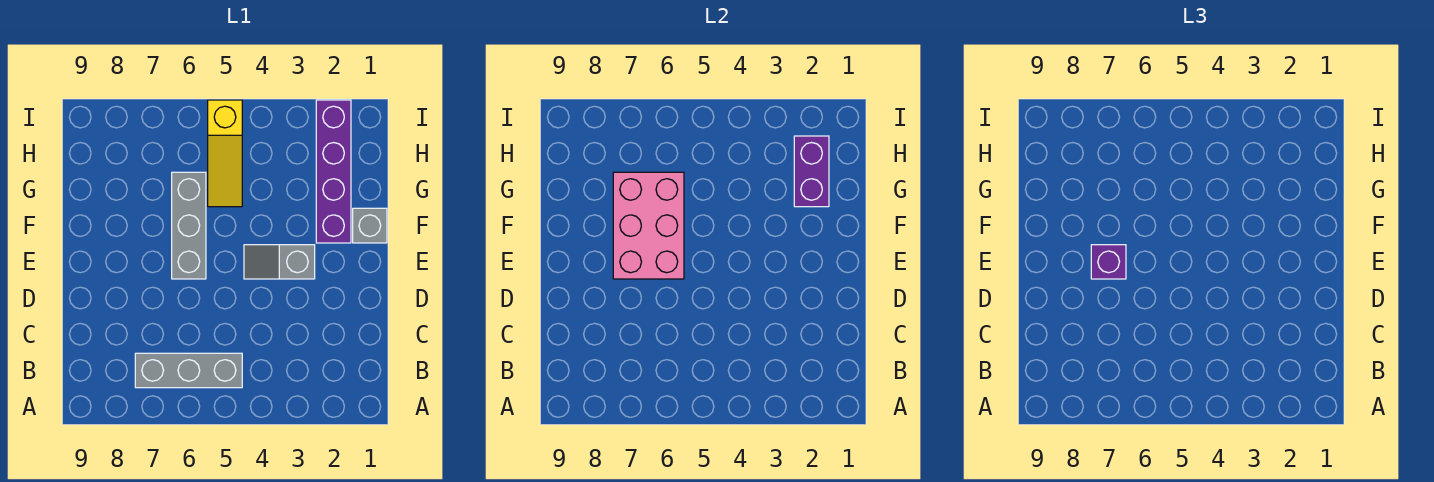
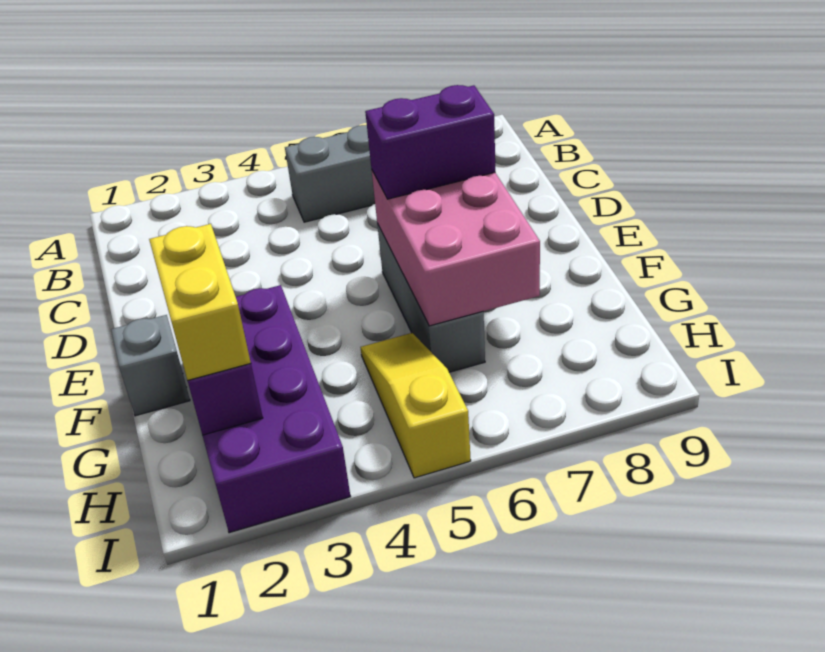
grey slope E3:E4 level 1 top 3 -> none
purple brick E7 level 3 -> purple brick E6:E7 level 3
purple brick F2:I2 level 1 -> purple brick F2:I3 level 1
none -> yellow brick G2:H2 level 3

